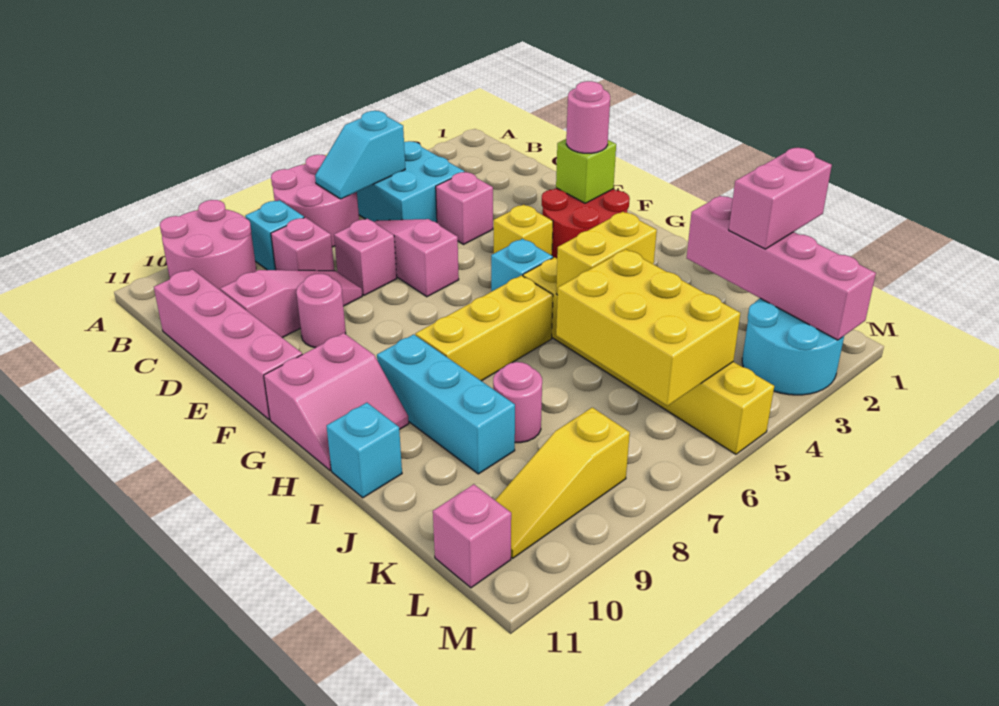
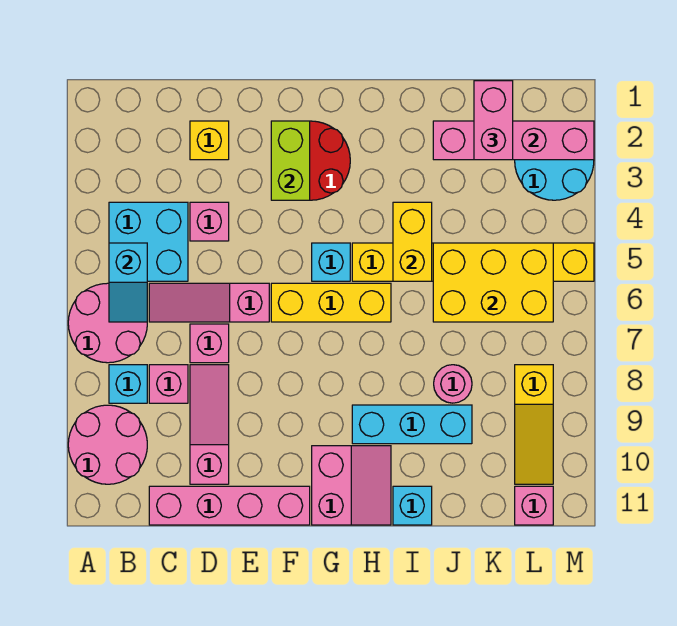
pink round brick E9 level 1 -> none
lime brick F2 level 2 -> lime brick F2:F3 level 2
pink round brick F2 level 3 -> none
yellow brick F4 level 1 -> yellow brick D2 level 1
yellow brick H6:H8 level 1 -> yellow brick F6:H6 level 1

